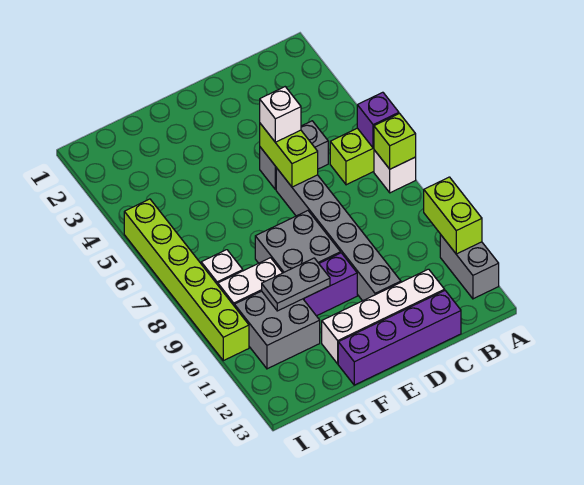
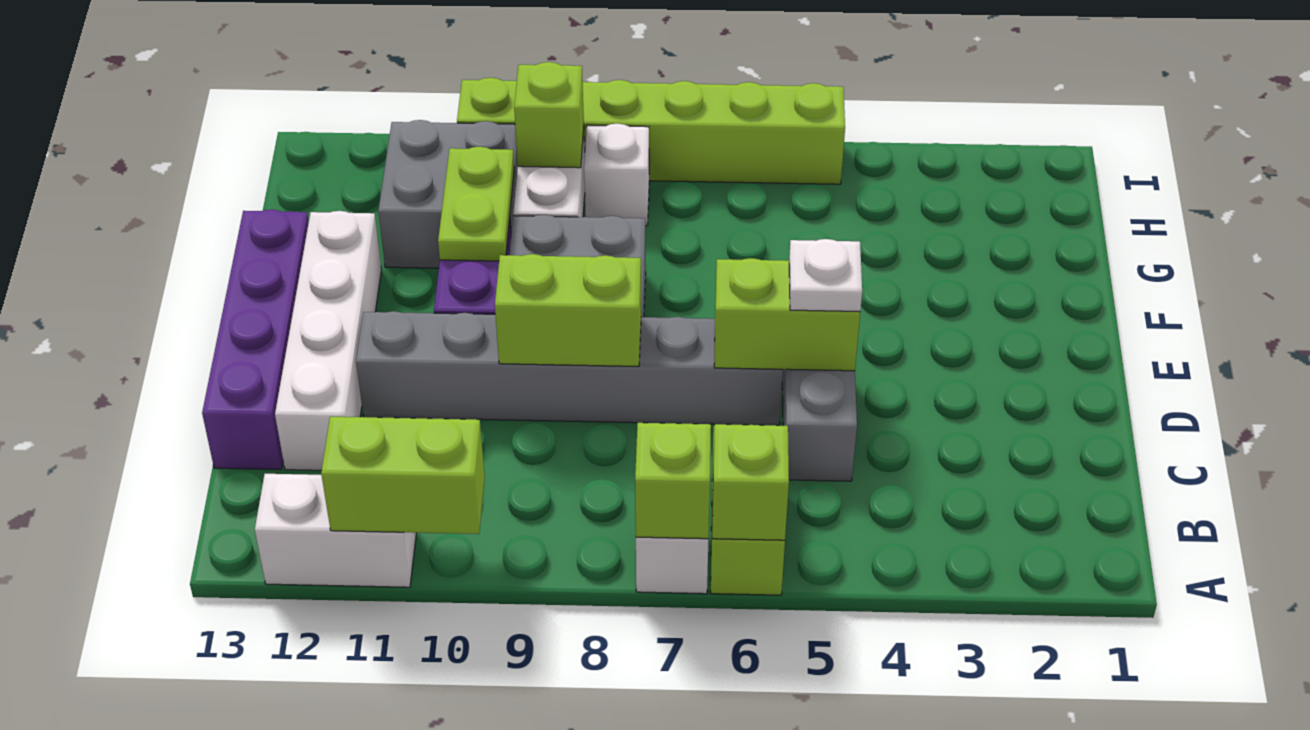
purple brick A6 level 2 -> lime brick A6 level 2
grey brick A11:A12 level 1 -> white brick A11:A12 level 1
white brick D5 level 3 -> white plate D5 level 3
none -> lime brick D8:D9 level 2
grey plate F10:G10 level 2 -> lime plate F10:G10 level 2
none -> lime brick H9 level 2

